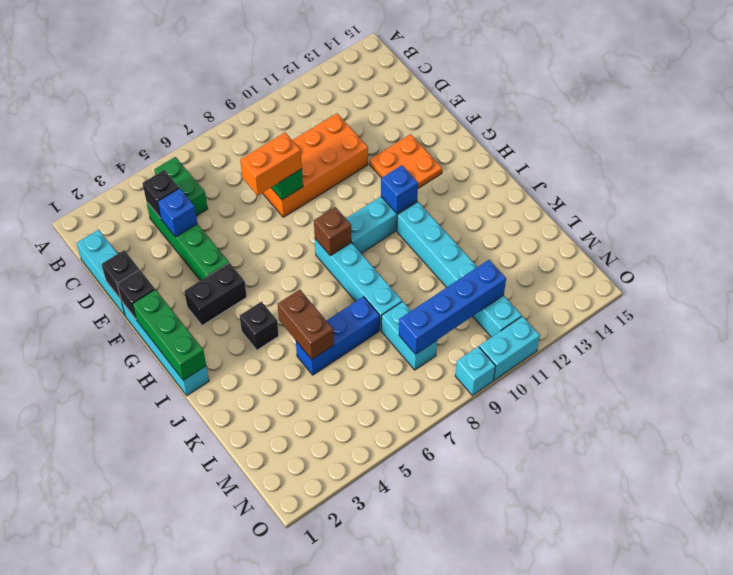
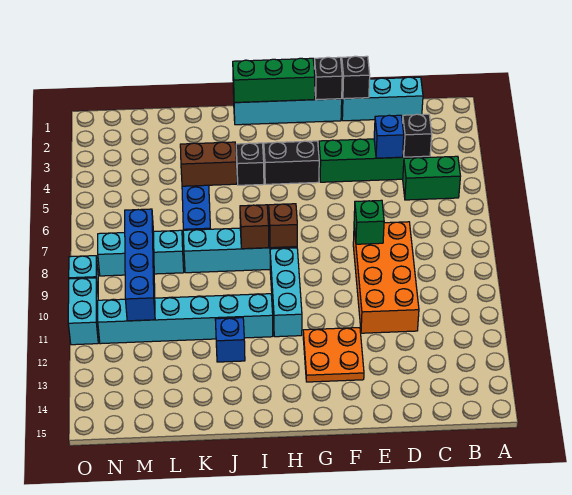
orange brick E7:E8 level 3 -> none
black brick G3:G4 level 1 -> black brick G4:H4 level 1
blue brick H11 level 2 -> blue brick J12 level 1
none -> brown brick I8 level 2
cyan brick L8:M8 level 1 -> cyan brick L8:N8 level 1

